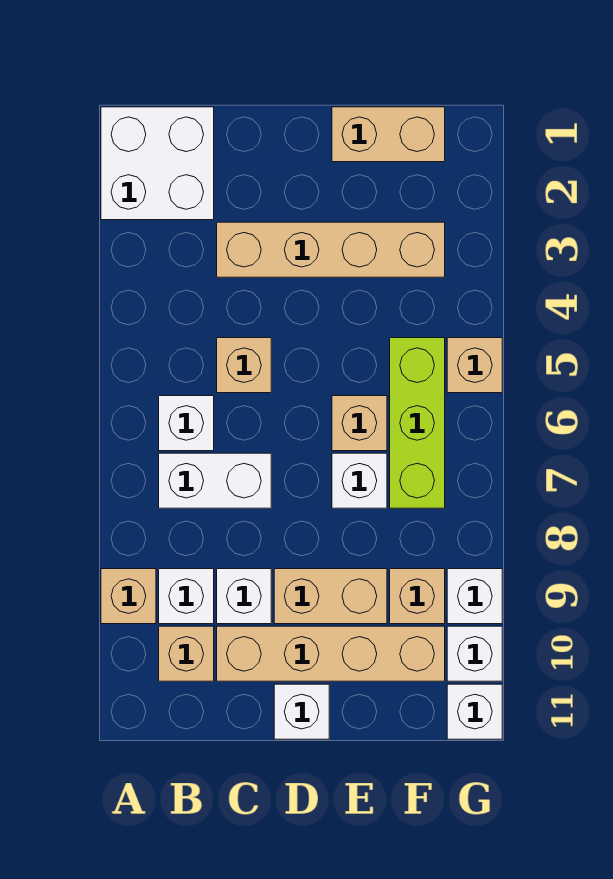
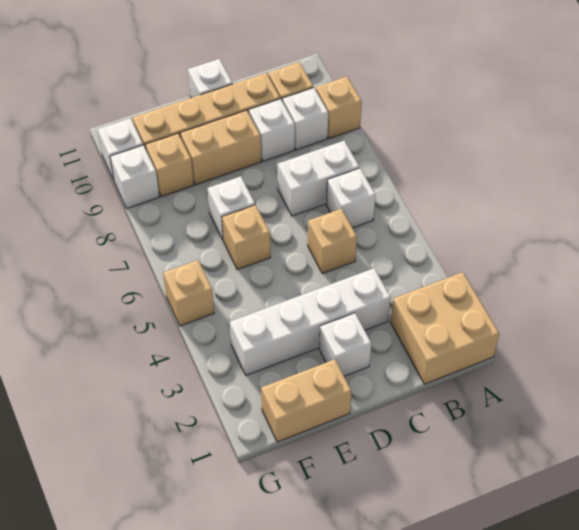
white brick A1:B2 level 1 -> tan brick A1:B2 level 1
tan brick C3:F3 level 1 -> white brick C3:F3 level 1
lime brick F5:F7 level 1 -> none
white brick G11 level 1 -> white brick D2 level 1

